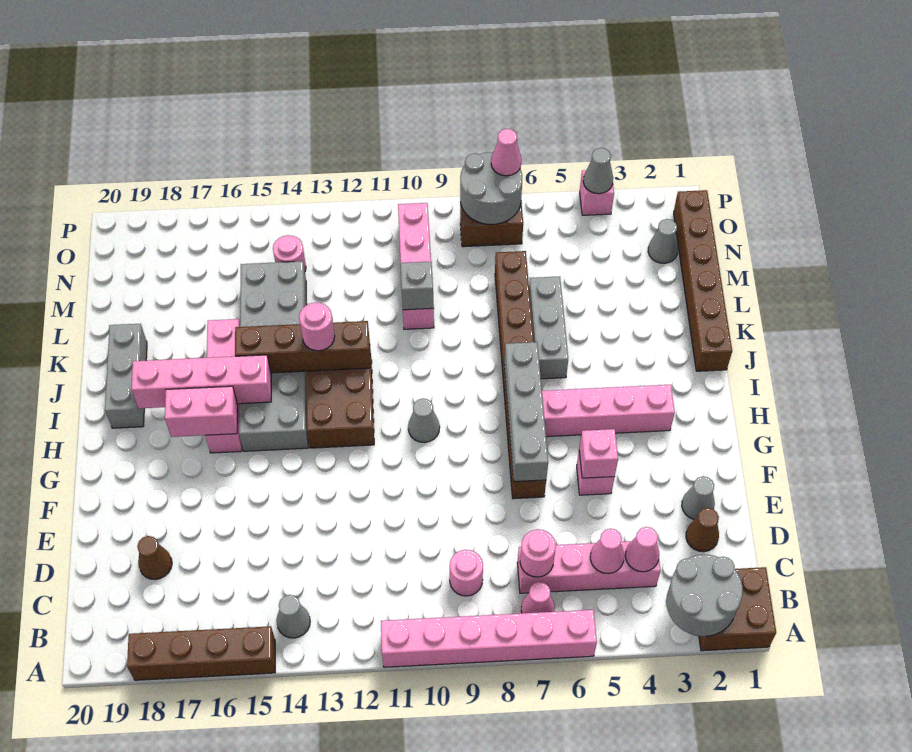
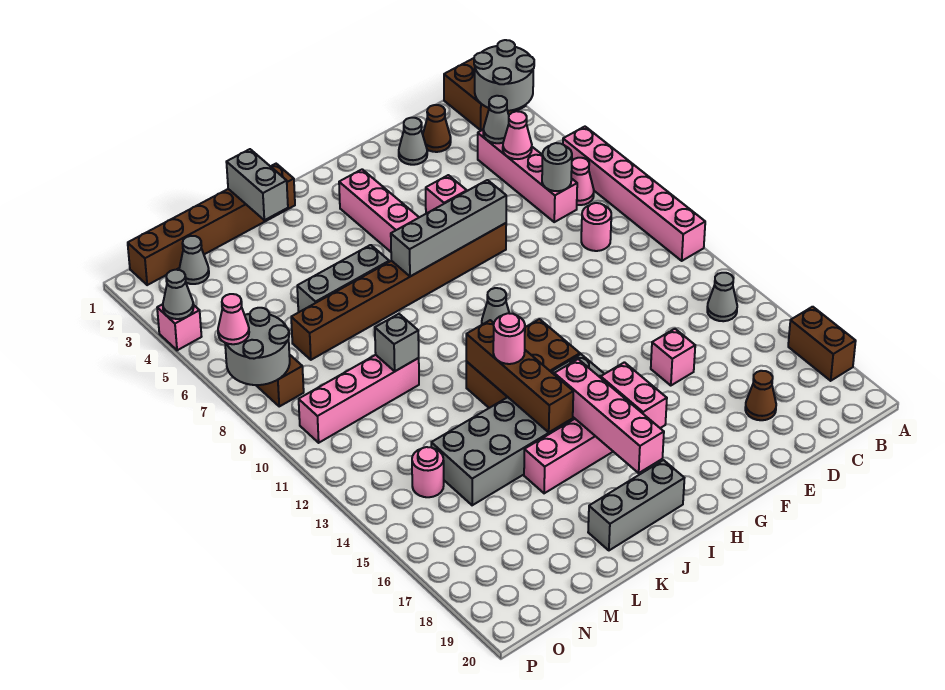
brown brick A15:A18 level 1 -> brown brick A17:A18 level 1
pink cone C4 level 2 -> grey cone C4 level 2
pink round brick C7 level 2 -> grey round brick C7 level 2
pink brick F5 level 2 -> pink brick E15 level 1
none -> grey brick K1:K2 level 2

